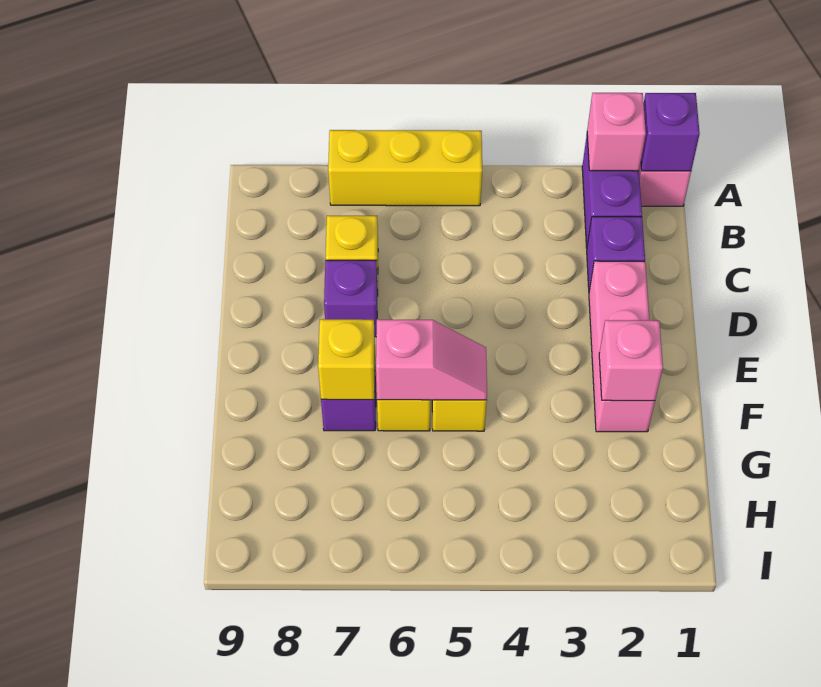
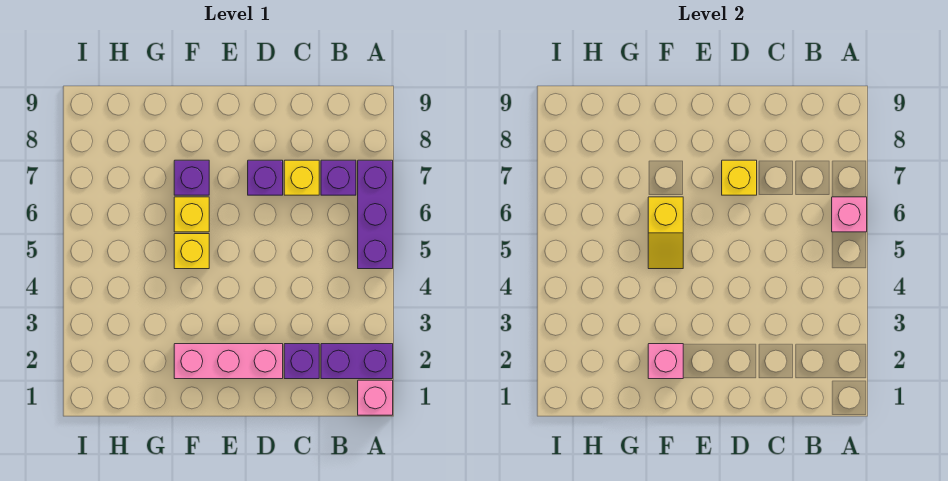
purple brick A1 level 2 -> purple brick B7 level 1
pink brick A2 level 2 -> pink brick A6 level 2
yellow brick A5:A7 level 1 -> purple brick A5:A7 level 1
pink slope F5:F6 level 2 top 6 -> yellow slope F5:F6 level 2 top 6
yellow brick F7 level 2 -> yellow brick D7 level 2

